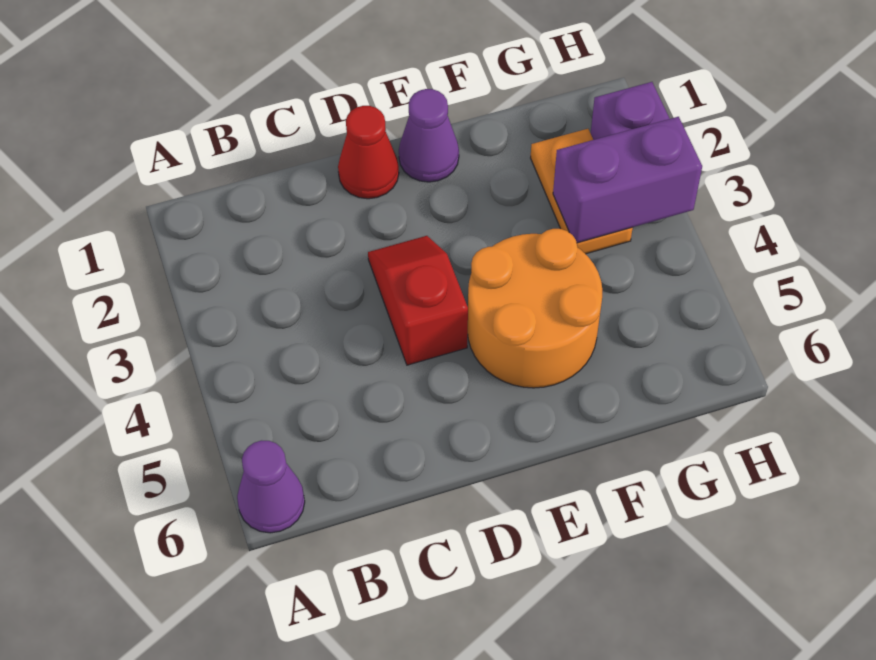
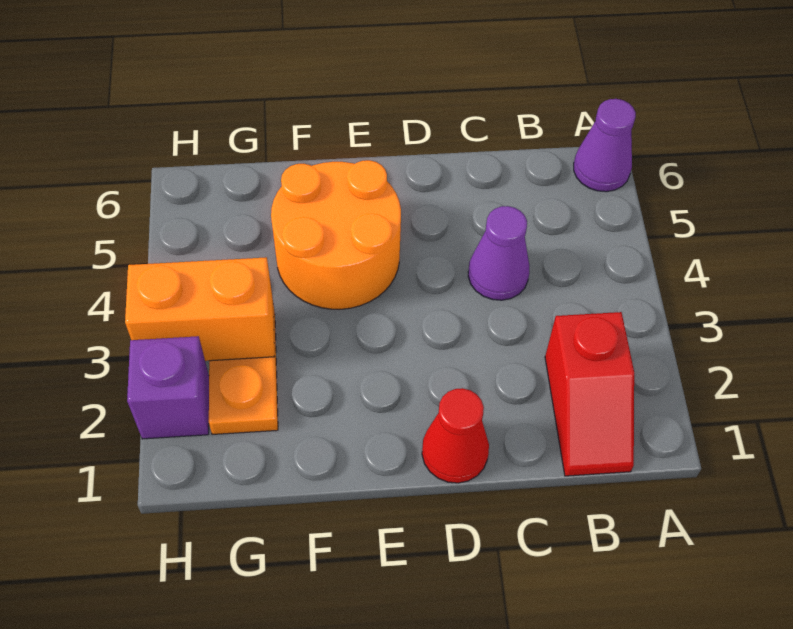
red slope D3:D4 level 1 top 4 -> red slope B1:B2 level 1 top 2
purple cone E1 level 1 -> purple cone C4 level 1
purple brick G3:H3 level 2 -> orange brick G3:H3 level 2

